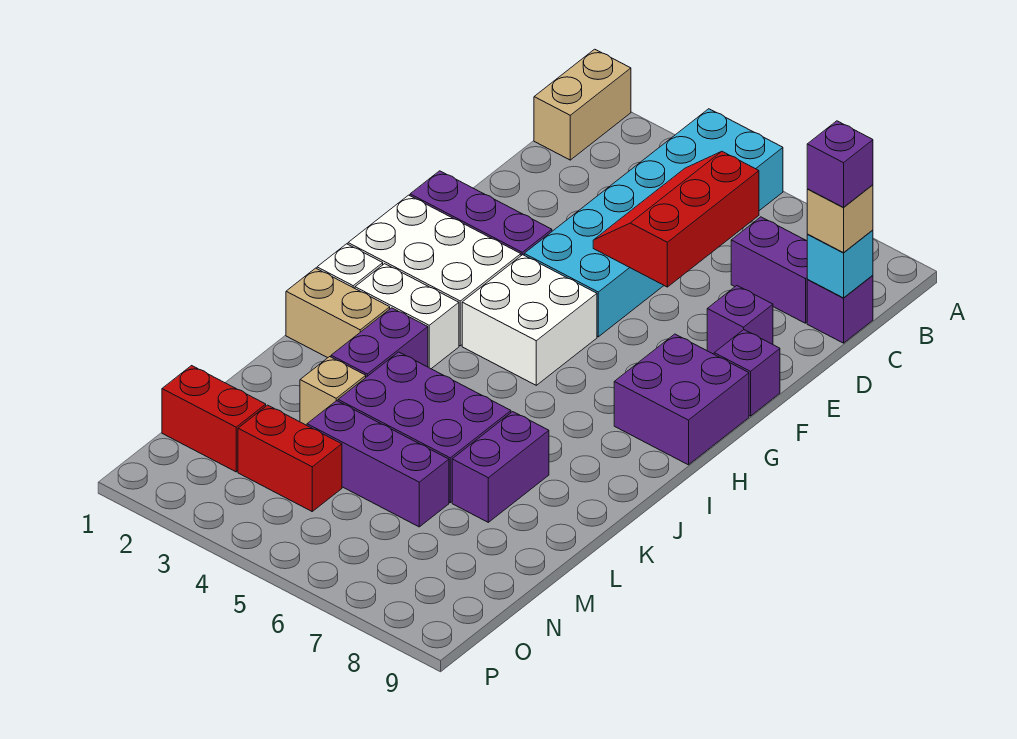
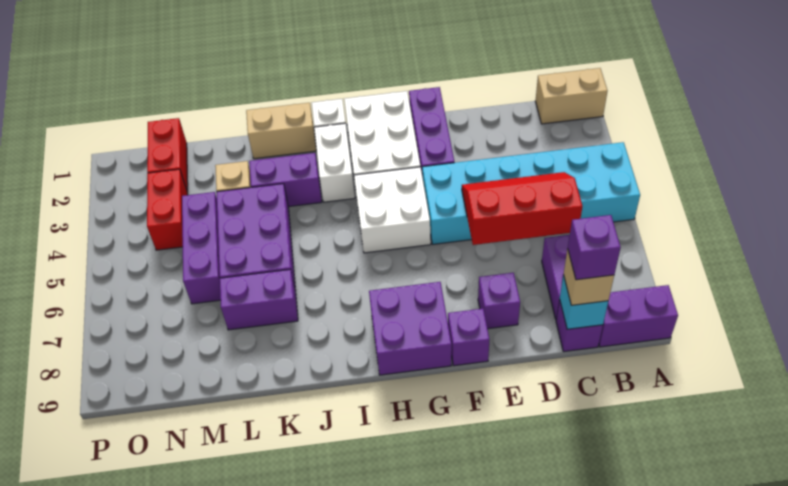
none -> purple brick A9:B9 level 1
tan brick J1:J2 level 1 -> tan brick J1:K1 level 1

